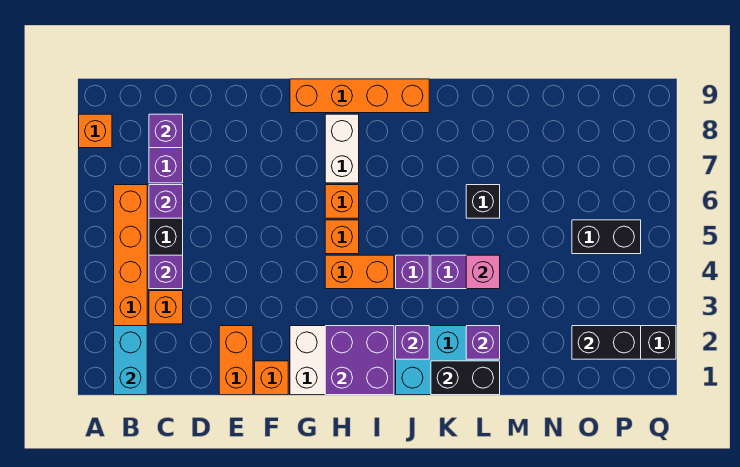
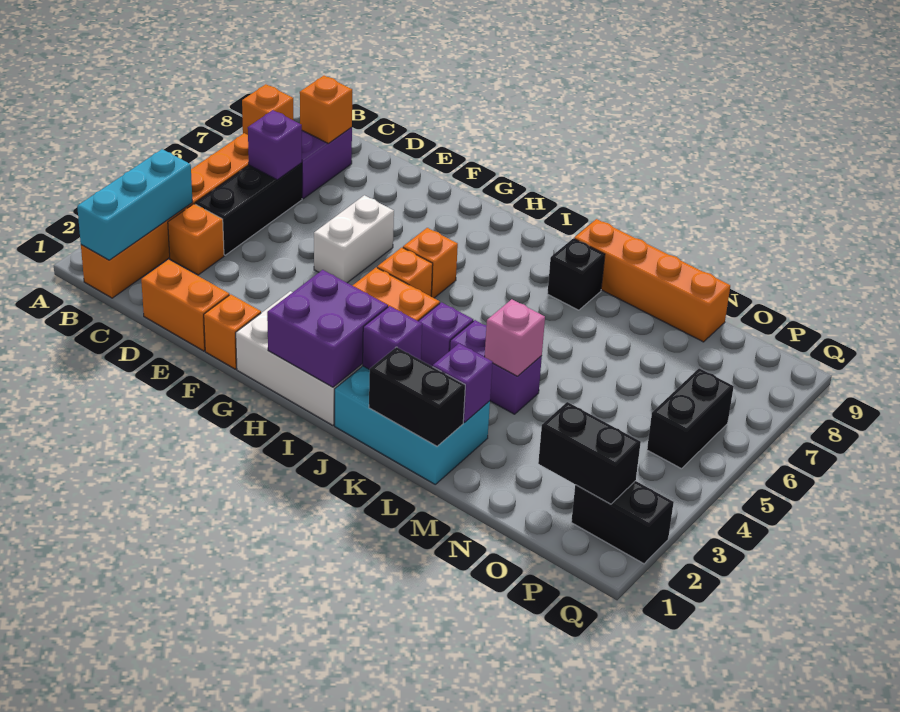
cyan brick B1:B2 level 2 -> cyan brick B1:B3 level 2
purple brick C4 level 2 -> none
purple brick C8 level 2 -> orange brick C8 level 2
orange brick E1:E2 level 1 -> orange brick D1:E1 level 1
orange brick G9:J9 level 1 -> orange brick K9:N9 level 1
white brick H7:H8 level 1 -> white brick F5:F6 level 1
black brick L6 level 1 -> black brick K8 level 1
black brick O5:P5 level 1 -> black brick P5:P6 level 1

